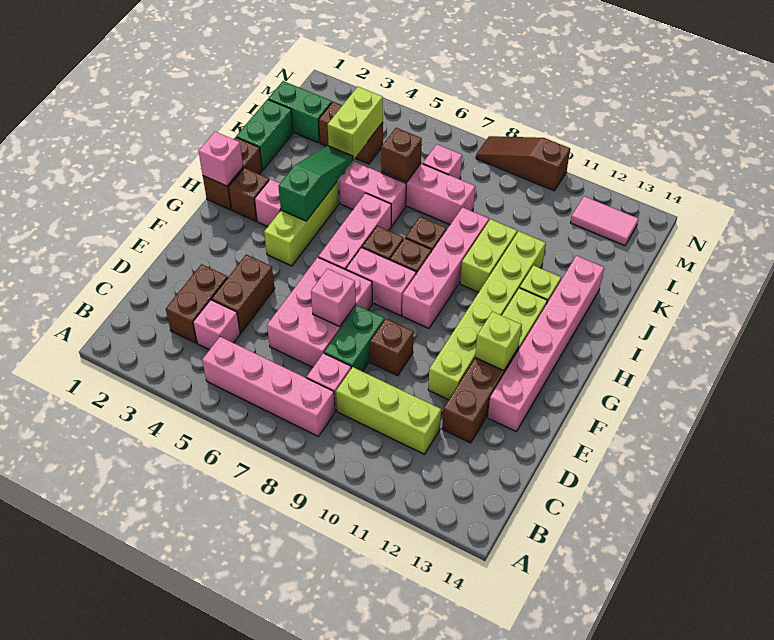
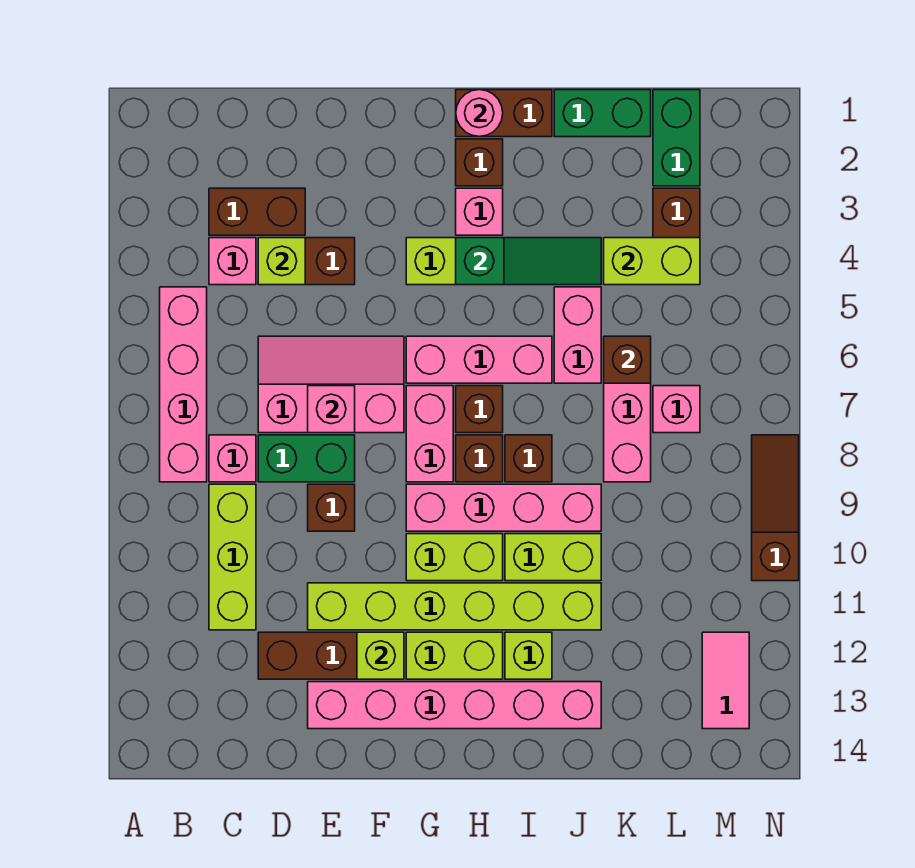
none -> lime brick D4 level 2
pink brick D6:F7 level 1 -> pink slope D6:F7 level 1 top 7
none -> lime brick G10:H10 level 1
pink brick H1 level 2 -> pink round brick H1 level 2

